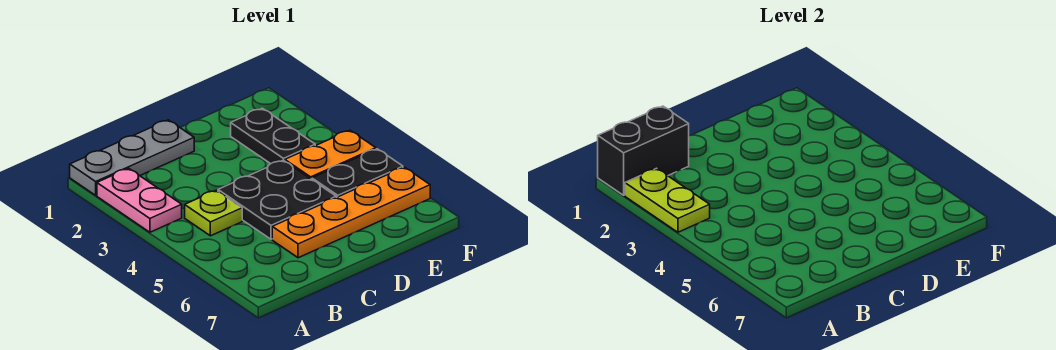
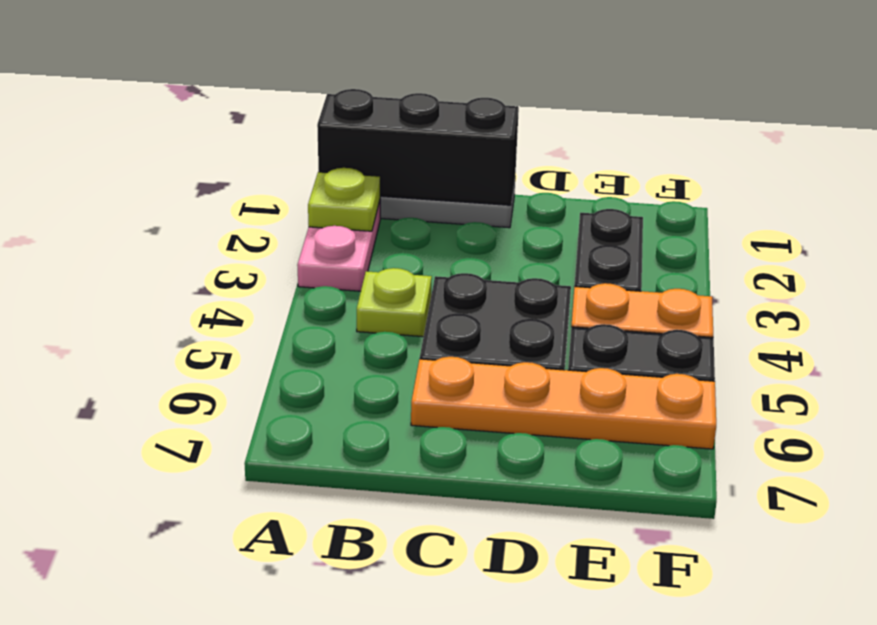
black brick A1:B1 level 2 -> black brick A1:C1 level 2
lime plate A2:A3 level 2 -> lime plate A2 level 2

